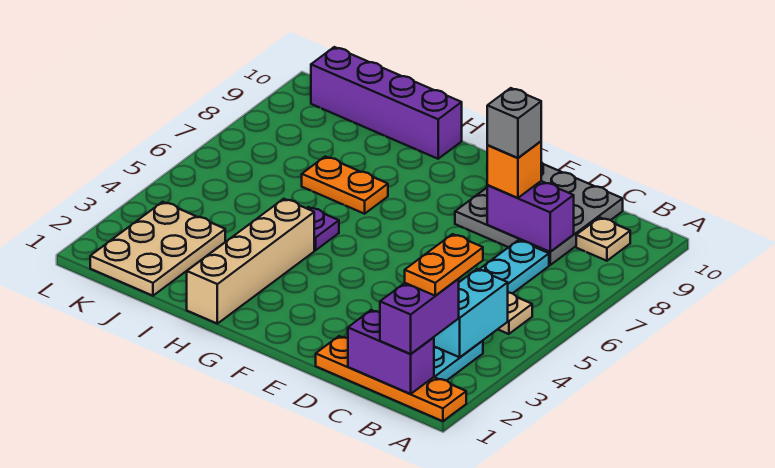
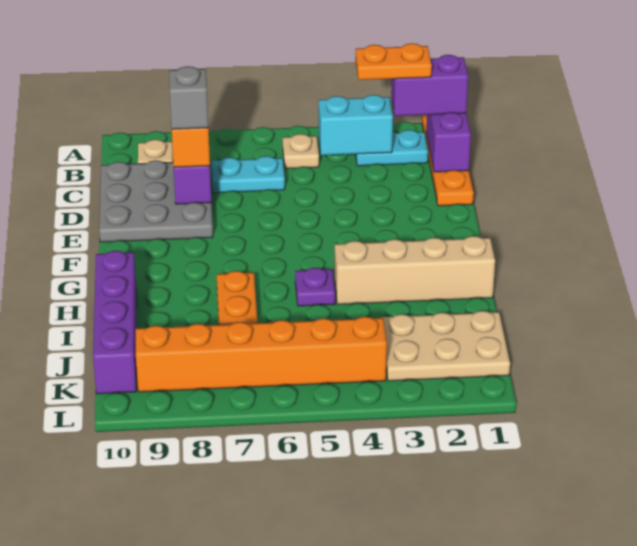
none -> orange brick K4:K9 level 1

